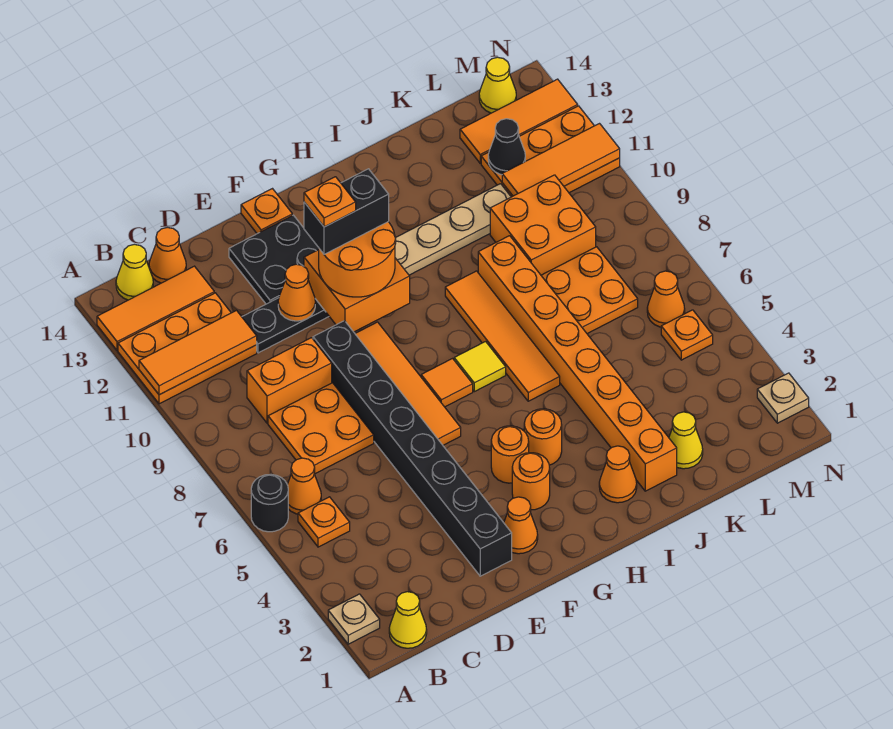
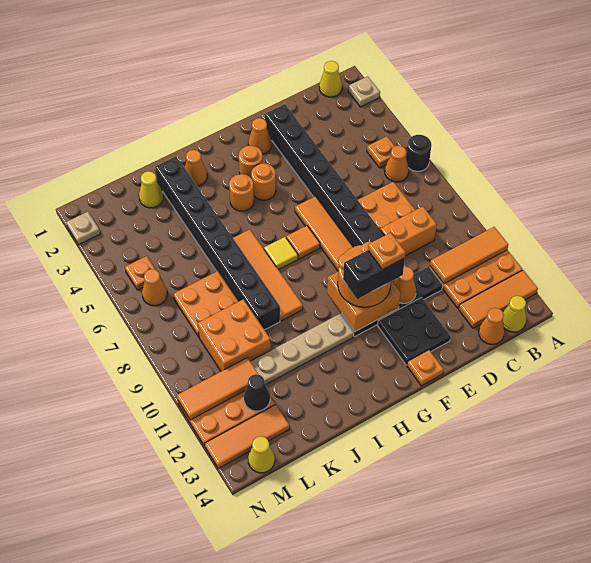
orange brick J2:J9 level 1 -> black brick J2:J9 level 1

